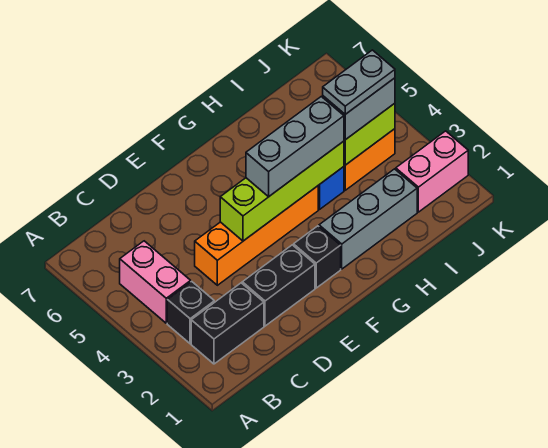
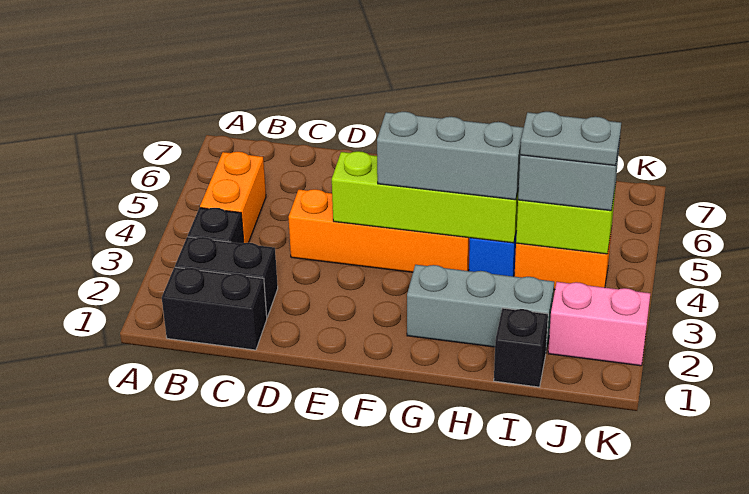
pink brick B4:B5 level 1 -> orange brick B4:B5 level 1
black brick D2:E2 level 1 -> black brick B1:C1 level 1
black brick F2 level 1 -> black brick I1 level 1

